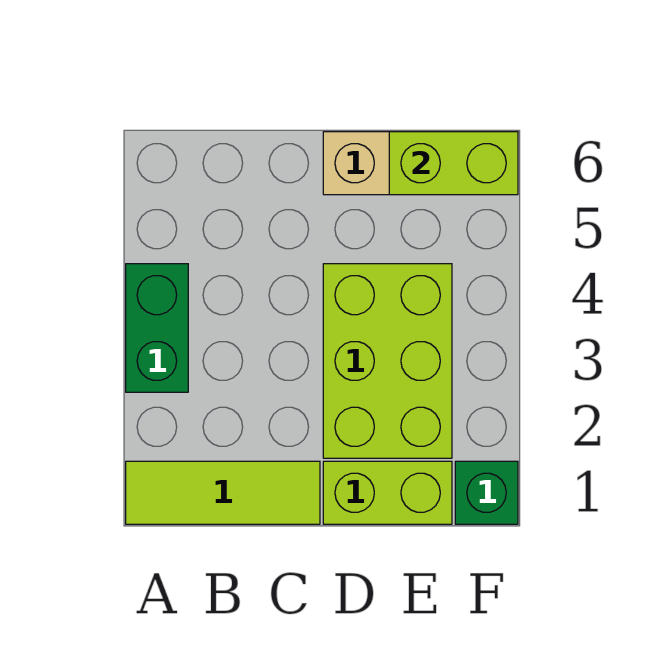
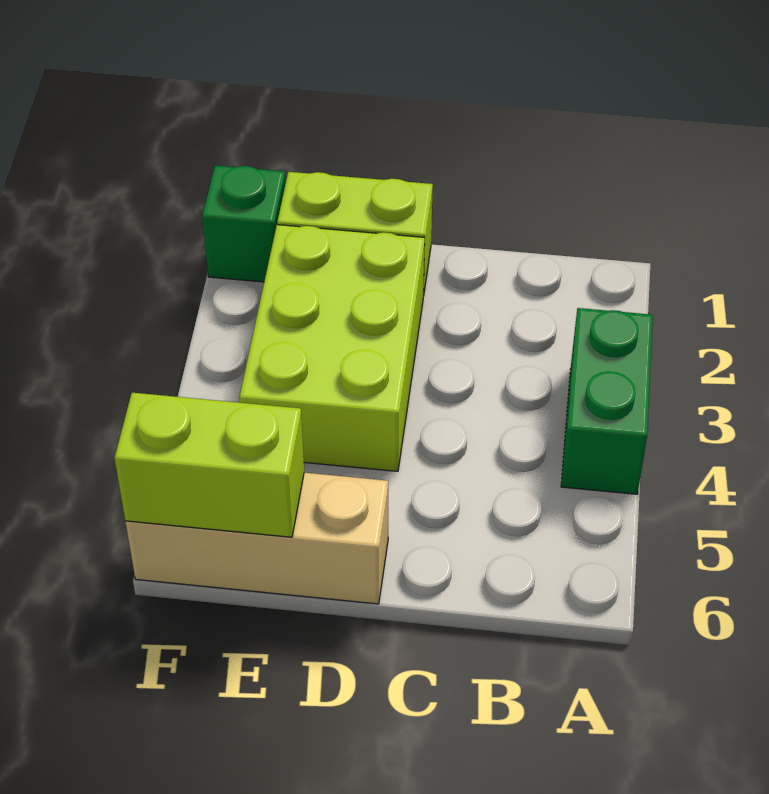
lime tile A1:C1 level 1 -> none

